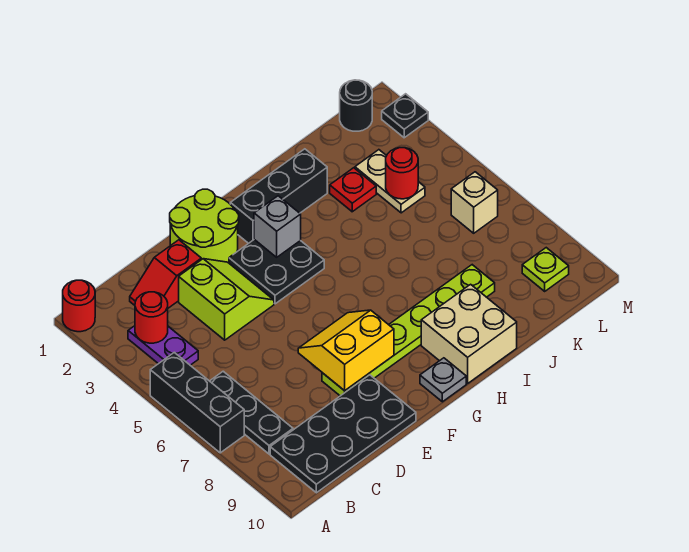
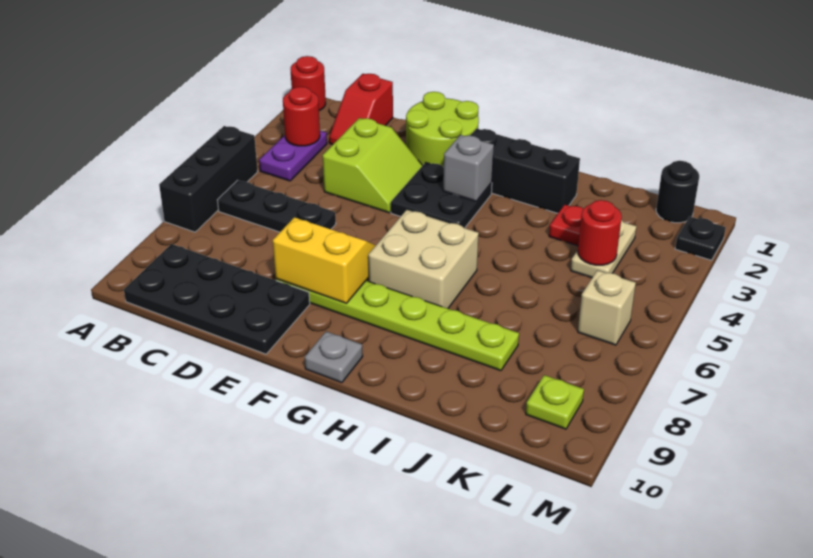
black plate B6:B8 level 1 -> black plate B6:D6 level 1
red slope C2:D2 level 1 top D -> red slope C1:C2 level 1 top 1
tan brick H9:I10 level 1 -> tan brick G6:H7 level 1

